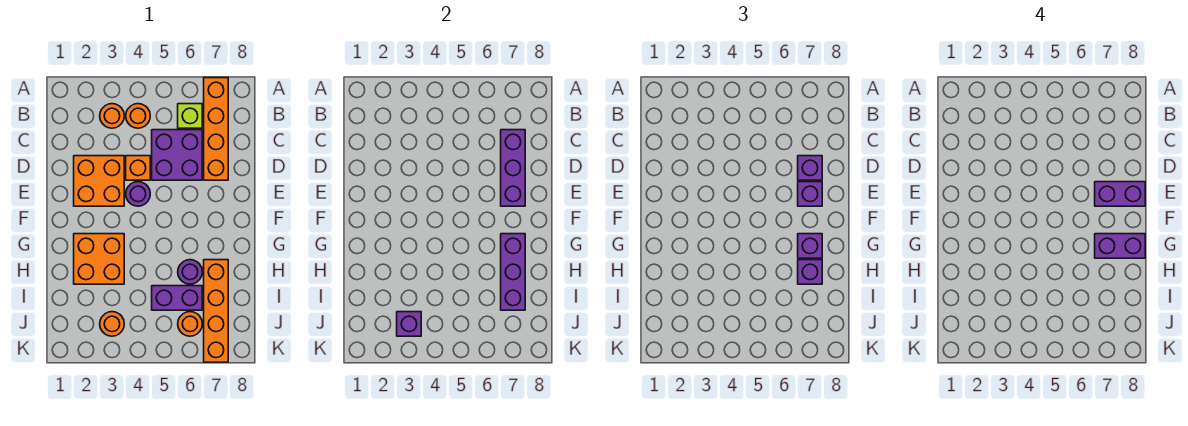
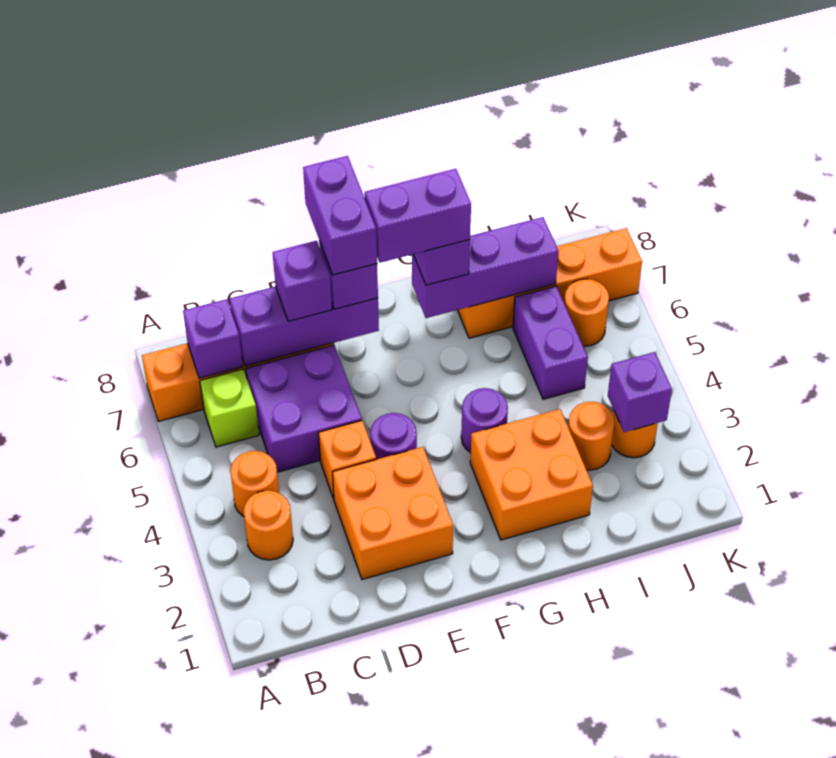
purple brick G7:G8 level 4 -> purple brick F7:G7 level 4
purple round brick H6 level 1 -> purple round brick G4 level 1
purple brick H7 level 3 -> purple brick B7 level 2
none -> orange round brick I3 level 1

